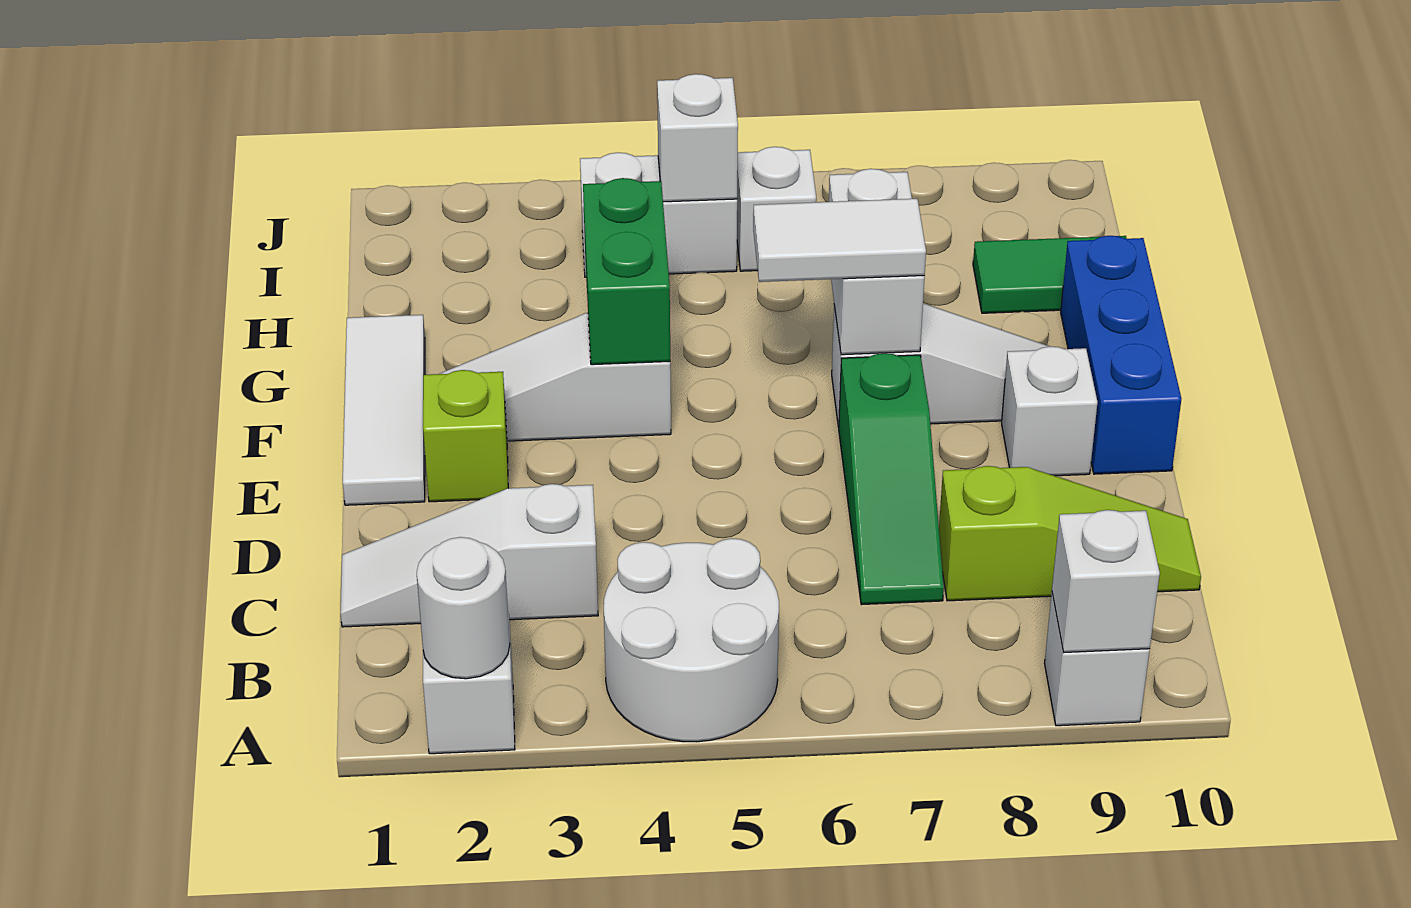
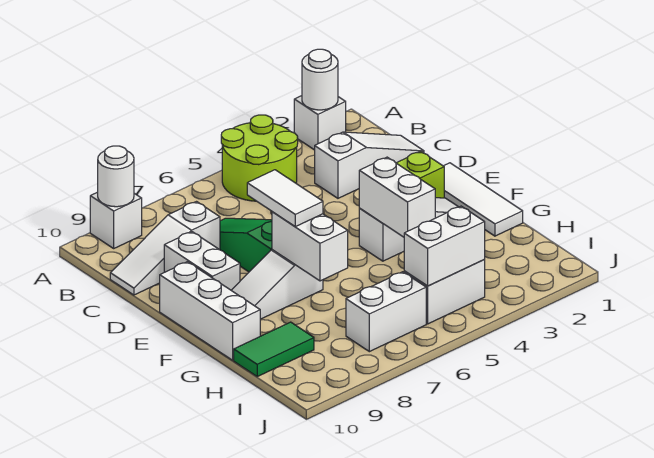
white round brick A4:B5 level 1 -> lime round brick A4:B5 level 1
white brick A9 level 2 -> white round brick A9 level 2
lime slope C8:C10 level 1 top 8 -> white slope C8:C10 level 1 top 8
white brick E9 level 1 -> white brick D9:E9 level 1
blue brick E10:G10 level 1 -> white brick E10:G10 level 1
green brick F4:G4 level 2 -> white brick F4:G4 level 2
white tile F6:F7 level 3 -> white tile E7:F7 level 3
white brick I5 level 2 -> white brick I4:I5 level 2
white brick I6 level 1 -> white brick I6:I7 level 1

